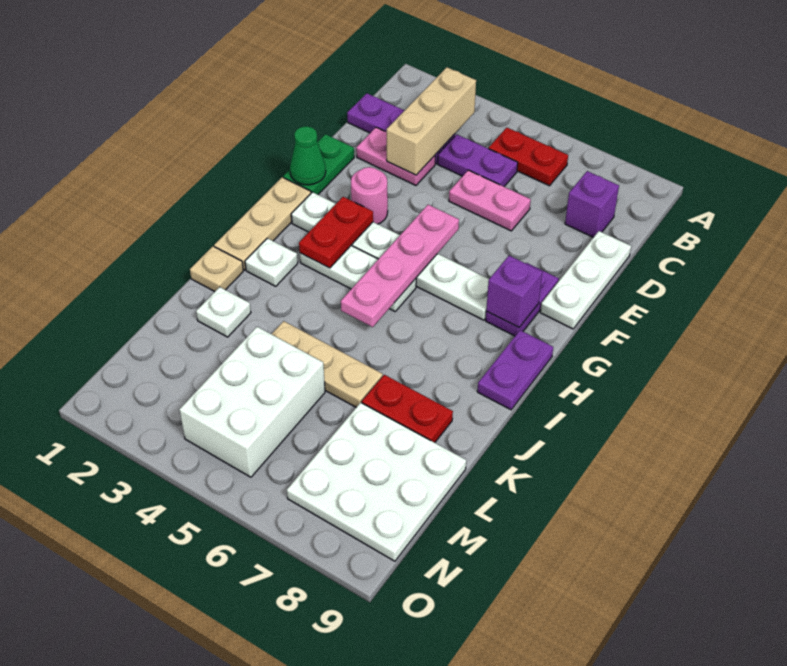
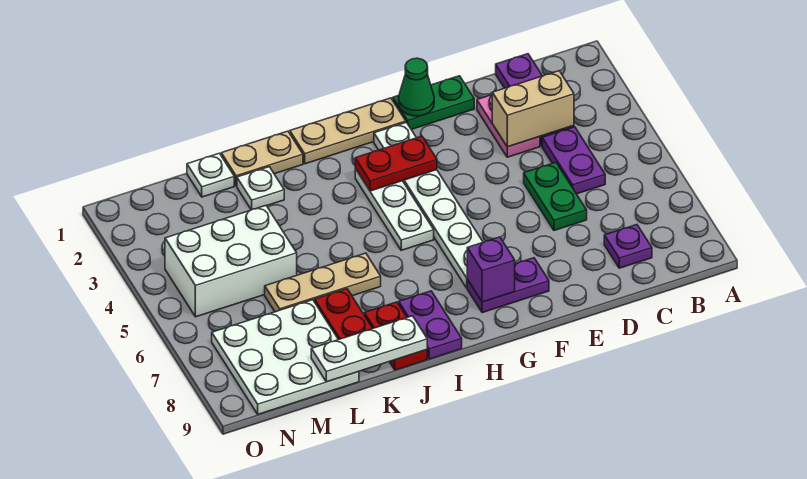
tan brick B3:D3 level 2 -> tan brick C3:D3 level 2
red plate B5:B6 level 1 -> red plate J8:J9 level 1
purple brick C8 level 1 -> purple plate C8 level 1
pink plate D5:D6 level 1 -> green plate D5:D6 level 1
white plate D9:F9 level 1 -> white plate J9:L9 level 2
pink round brick F3 level 1 -> none
pink plate F5:I5 level 2 -> none
purple plate H9:I9 level 1 -> purple plate I8:I9 level 1
white plate I2 level 1 -> white plate L1 level 1
tan plate J1 level 1 -> tan plate J1:K1 level 1
tan plate K4:K6 level 1 -> tan plate J6:L6 level 1

